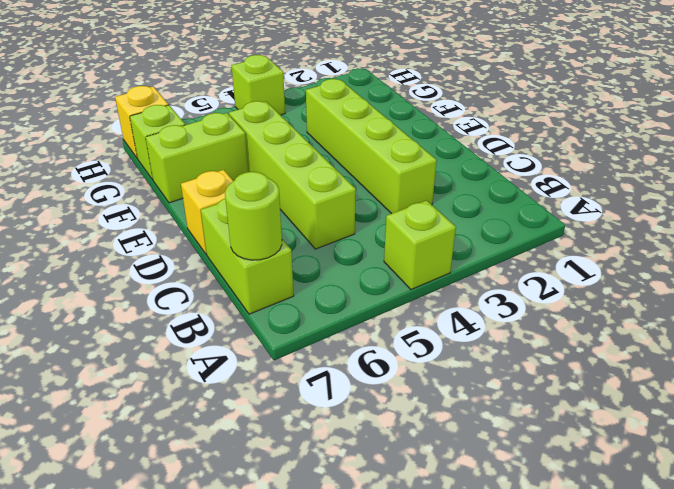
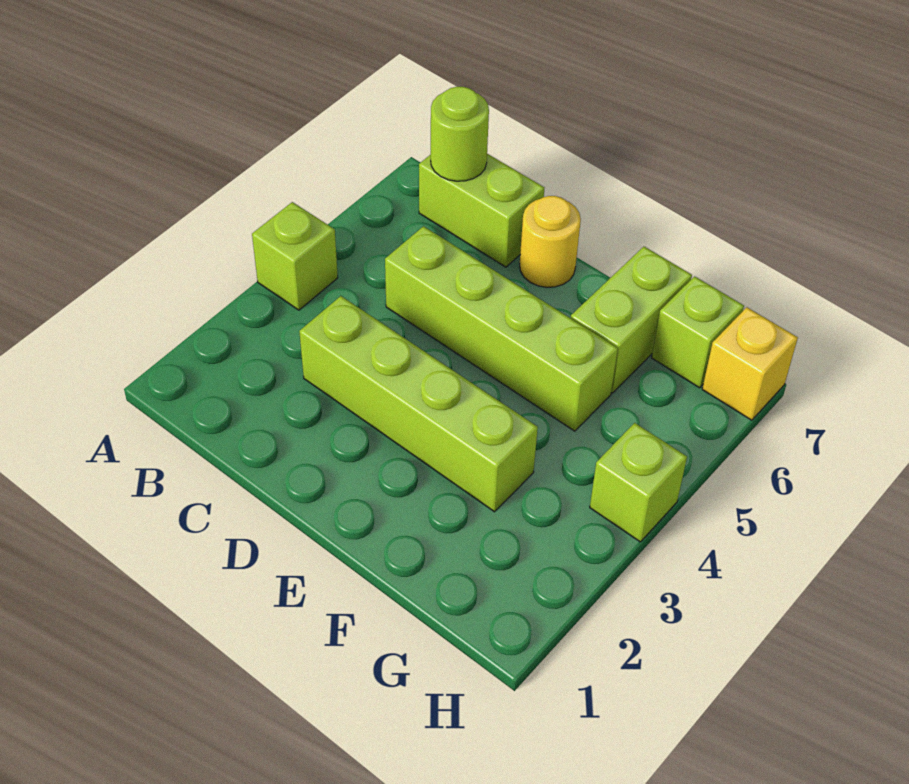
yellow brick D7 level 1 -> yellow round brick D7 level 1

